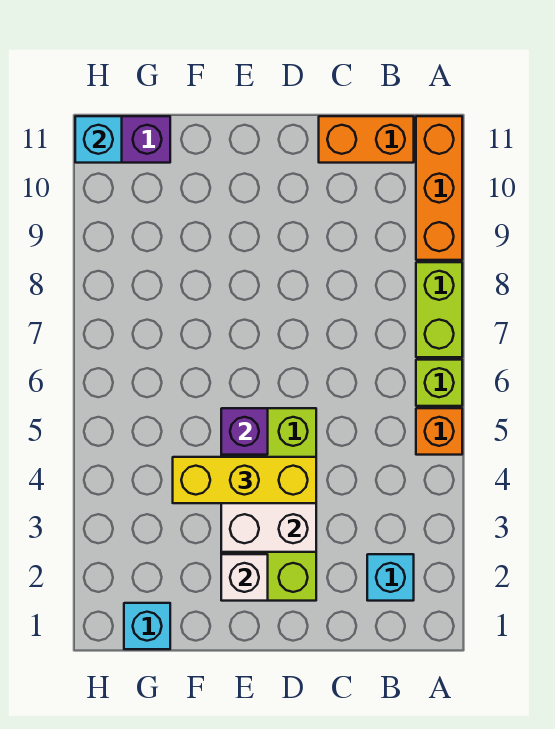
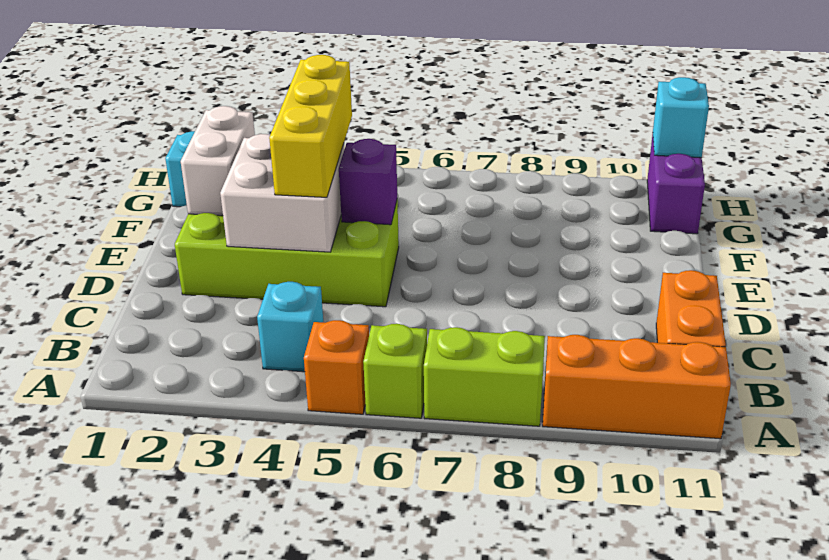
cyan brick B2 level 1 -> cyan brick B4 level 1
white brick E2 level 2 -> white brick E2:F2 level 2

